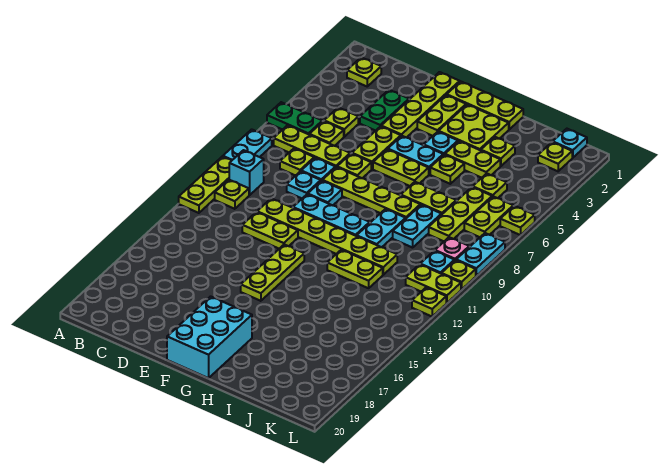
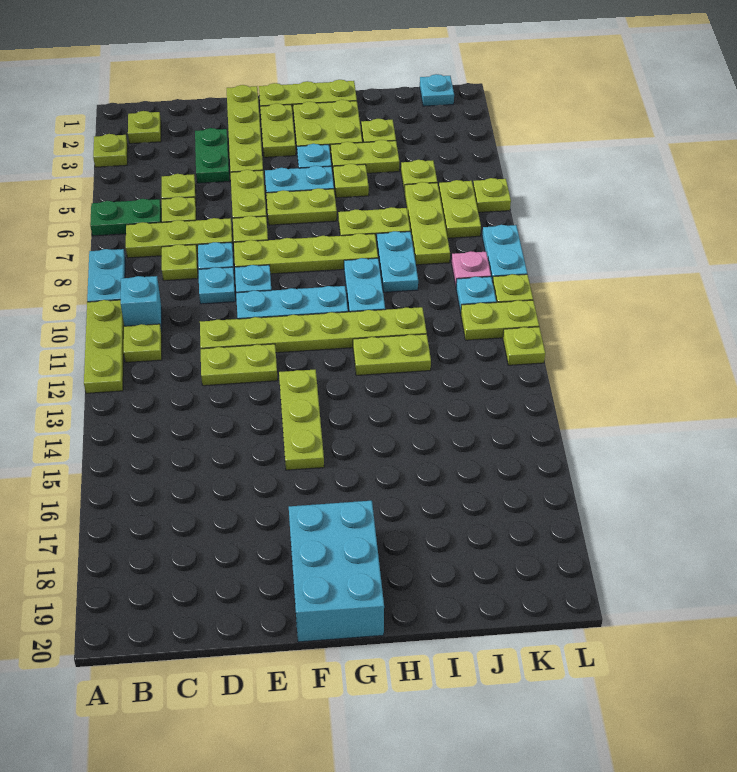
lime plate K2 level 1 -> lime plate A3 level 1

